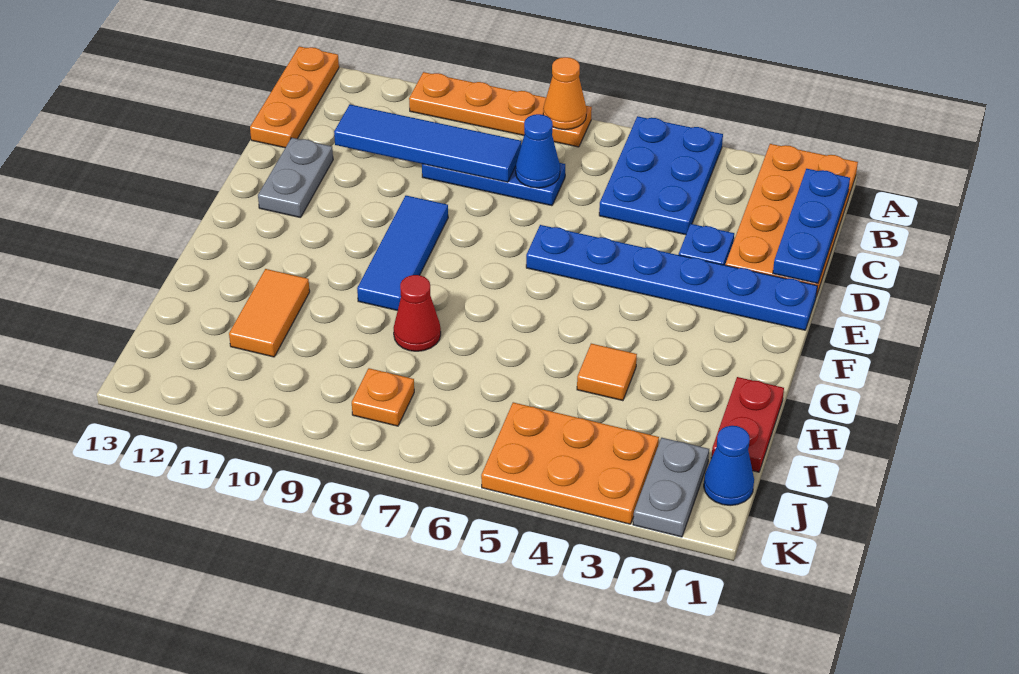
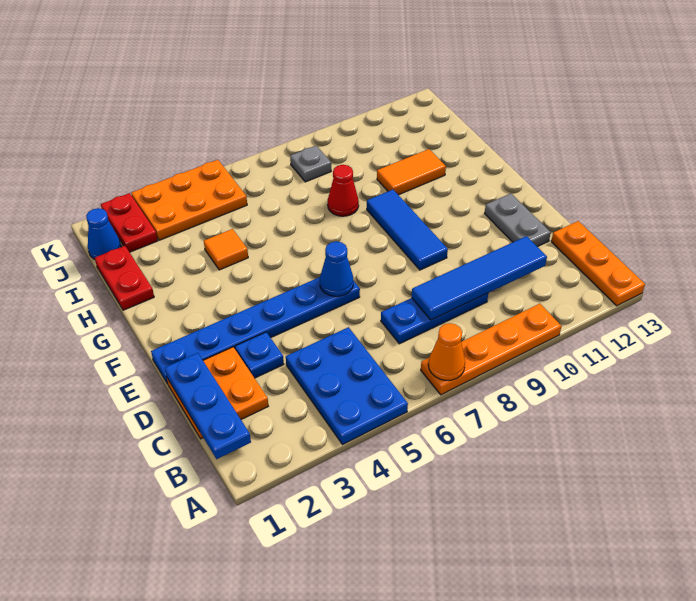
orange plate A1:D2 level 1 -> orange plate C1:D2 level 1
blue cone C7 level 2 -> blue cone E6 level 2
orange tile H11:I11 level 1 -> orange tile H10:H11 level 1
grey plate J2:K2 level 1 -> red plate J2:K2 level 1
orange plate J8 level 1 -> grey plate J8 level 1

